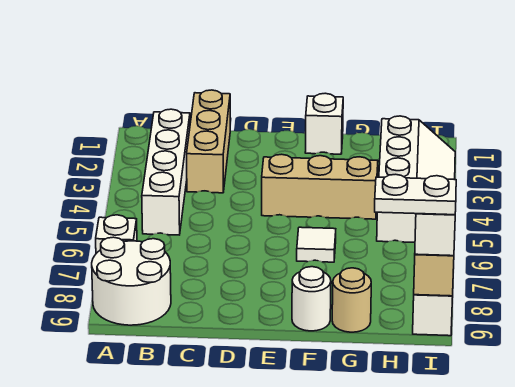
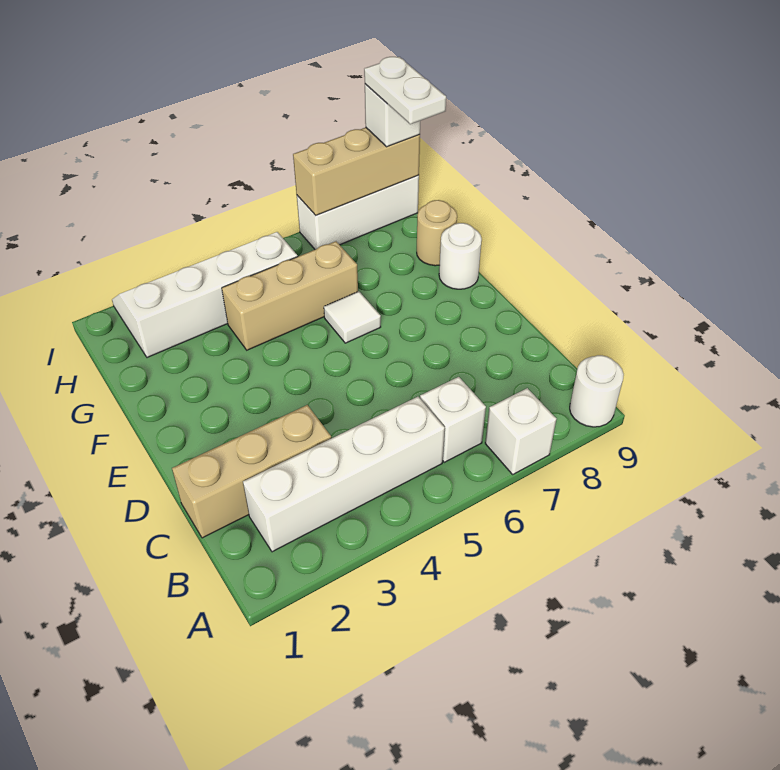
white round brick A8:B9 level 1 -> white round brick A9 level 1
tan brick E4:G4 level 1 -> tan brick G4:G6 level 1
white brick F1 level 1 -> white brick B6 level 1

